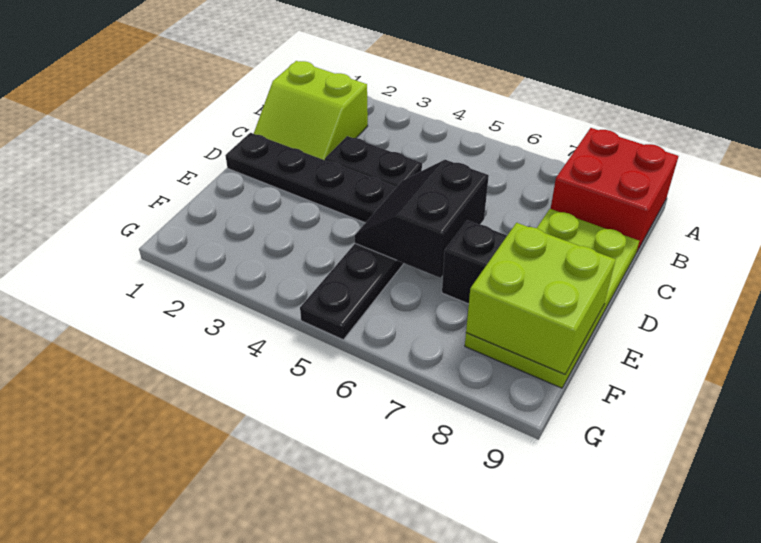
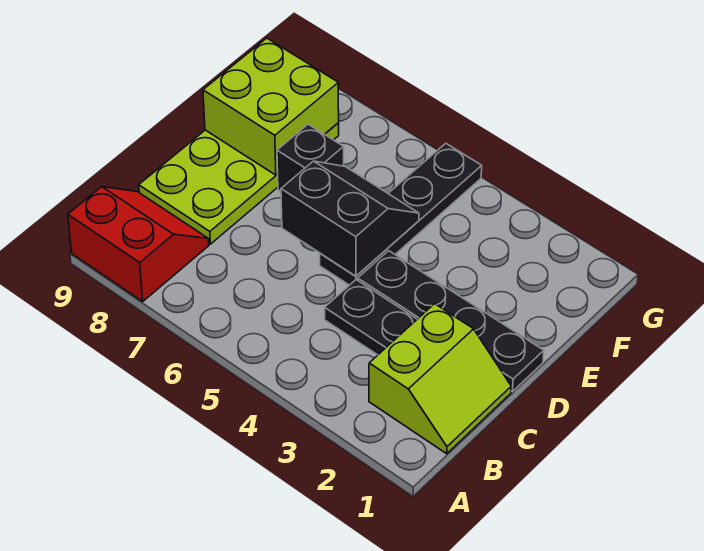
red brick A8:B9 level 1 -> red slope A8:B9 level 1 top A
lime slope B1:C2 level 1 top B -> lime slope B1:C2 level 1 top 2
black slope D5:E6 level 2 top 6 -> black slope D5:E6 level 2 top D

